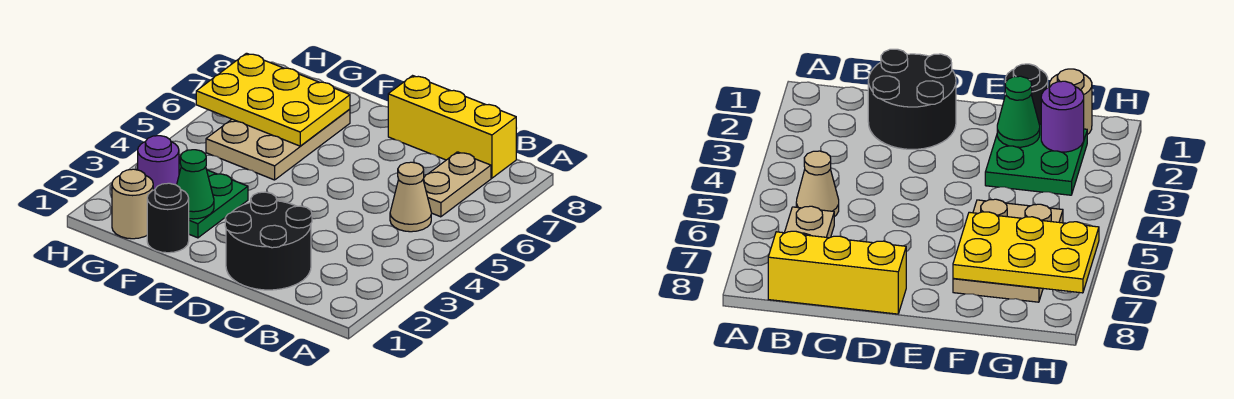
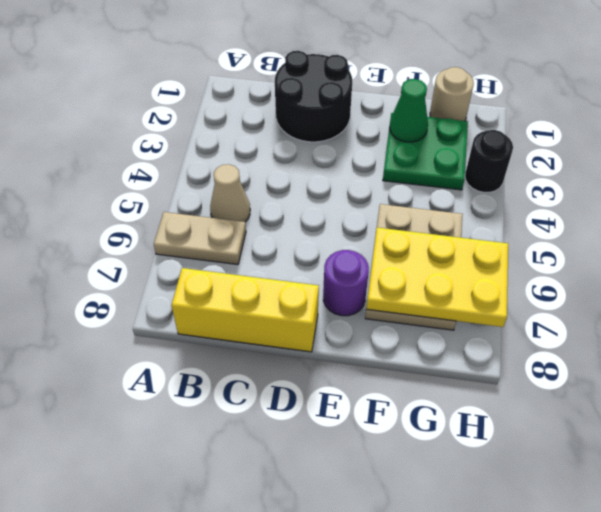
tan plate B6:B7 level 1 -> tan plate A6:B6 level 1
black round brick F1 level 1 -> black round brick H3 level 1
purple round brick G2 level 2 -> purple round brick E7 level 1

